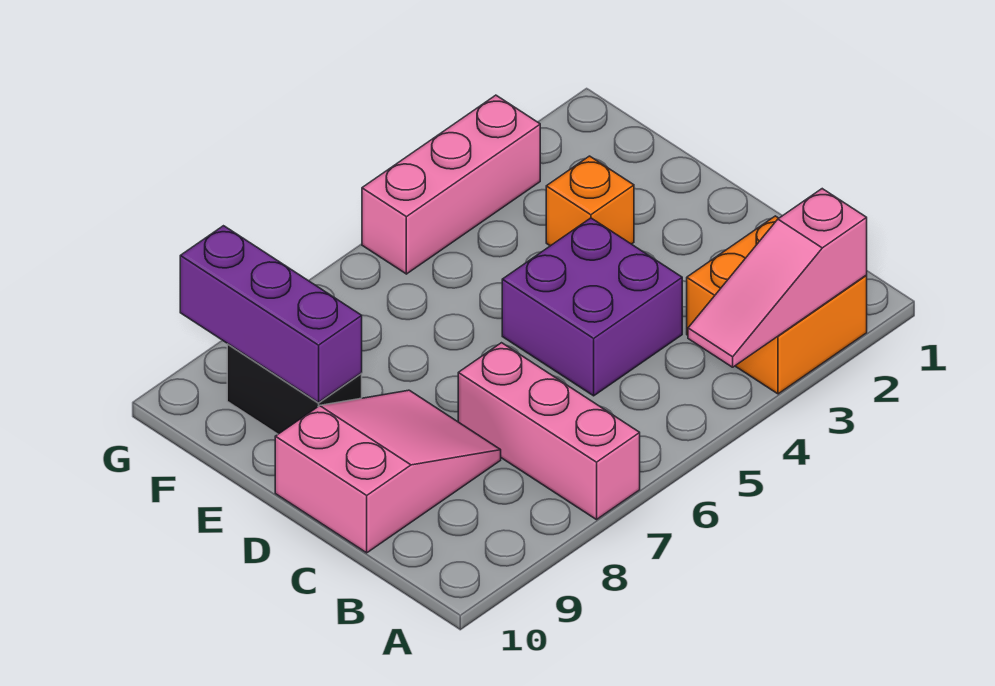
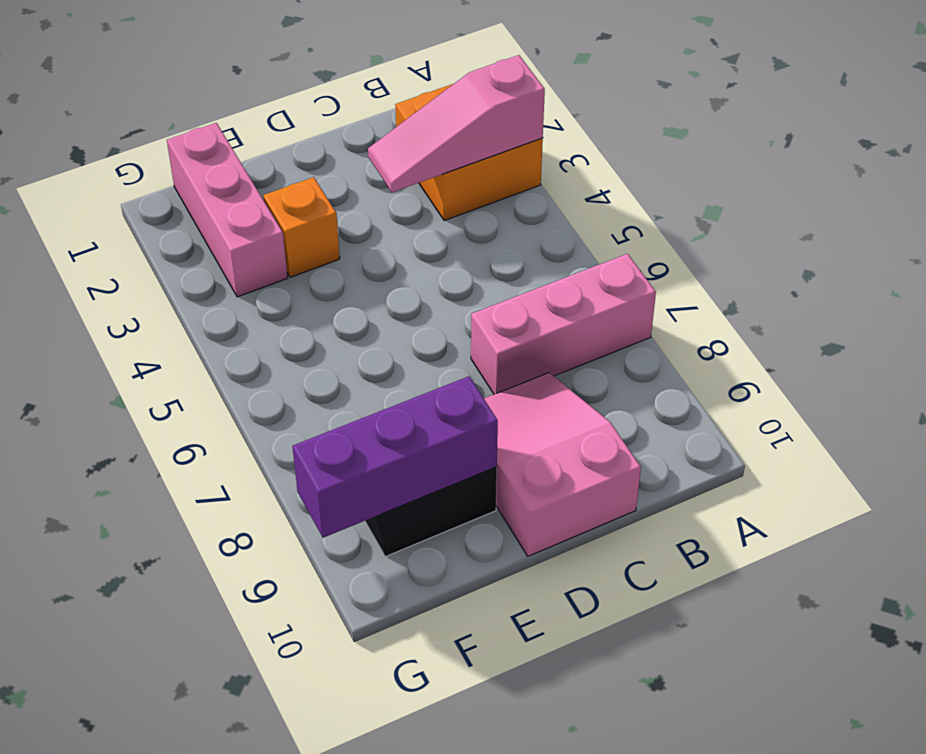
pink slope A2:A4 level 2 top 2 -> pink slope A3:C3 level 2 top A
purple brick C4:D5 level 1 -> none
pink brick G3:G5 level 1 -> pink brick F1:F3 level 1

